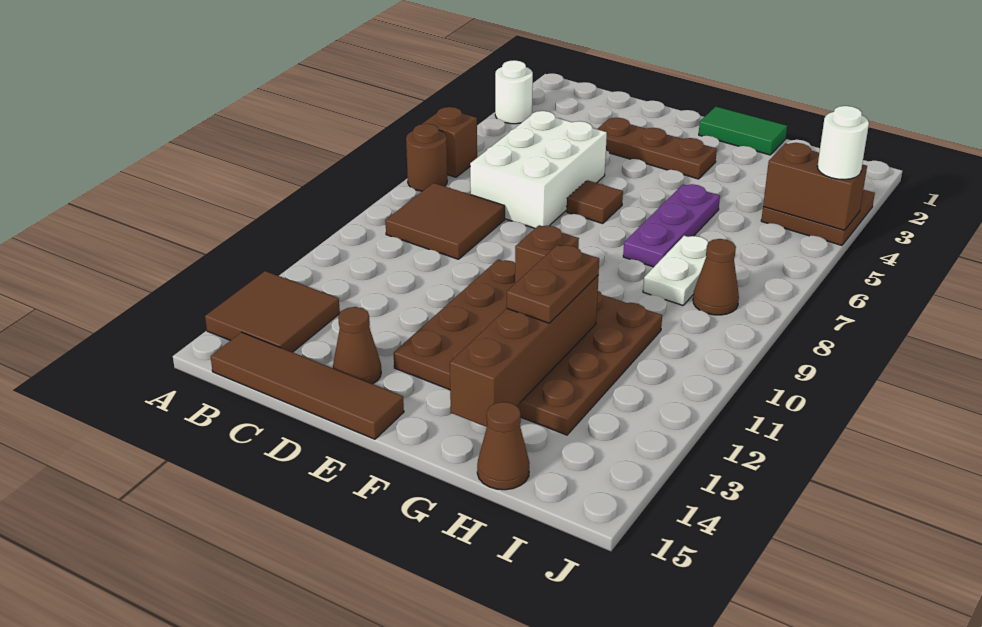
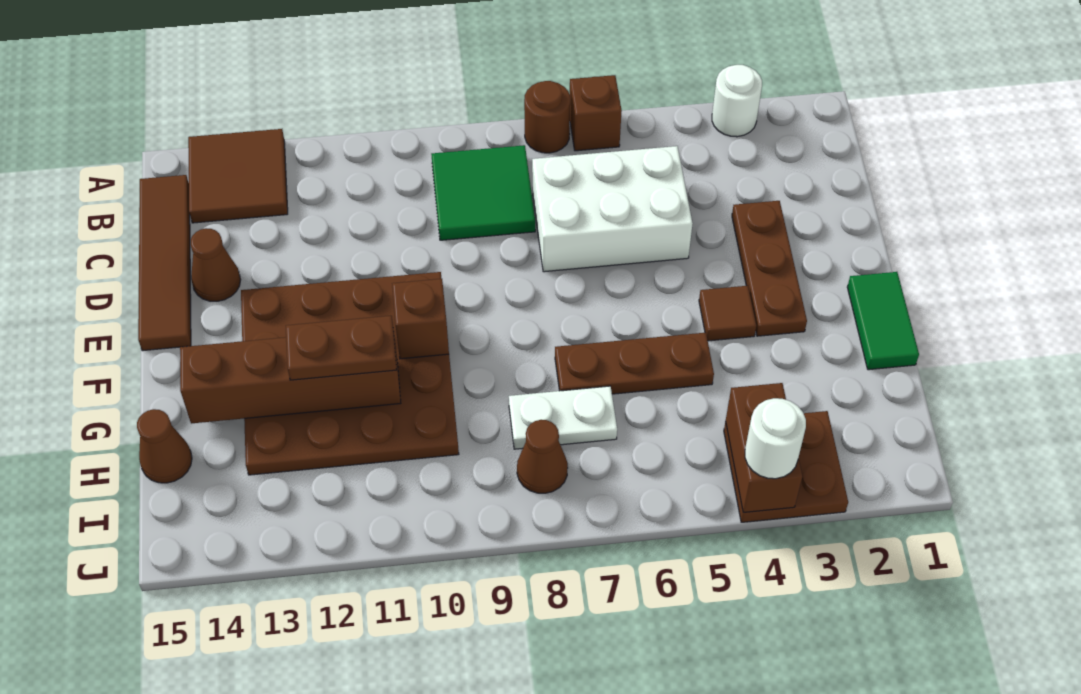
brown tile B8:C9 level 1 -> green tile B8:C9 level 1
brown tile E6 level 1 -> brown tile F4 level 1
purple plate G5:G7 level 1 -> brown plate G5:G7 level 1

